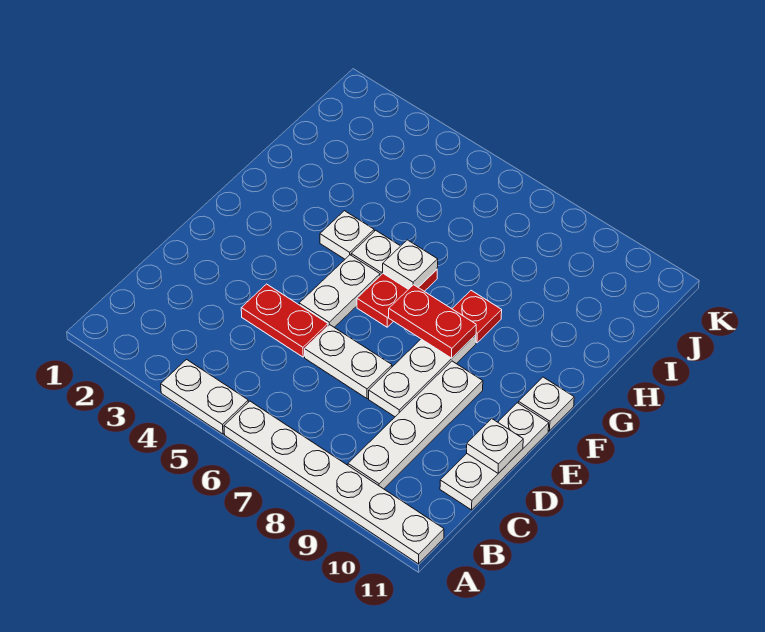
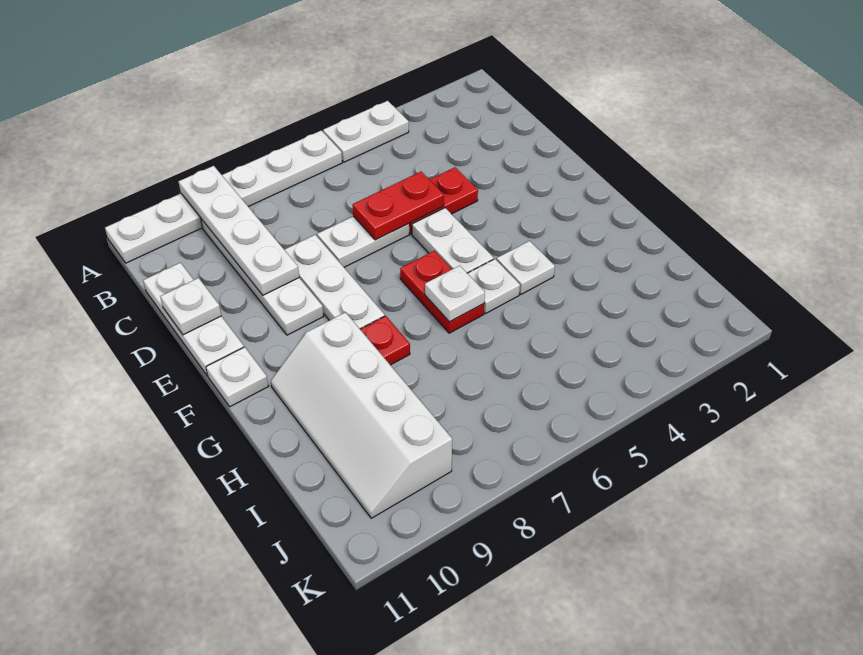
none -> white plate A9:D9 level 2
red plate F7:F8 level 2 -> red plate D5:D6 level 2
none -> white slope G9:J10 level 1 top 9

